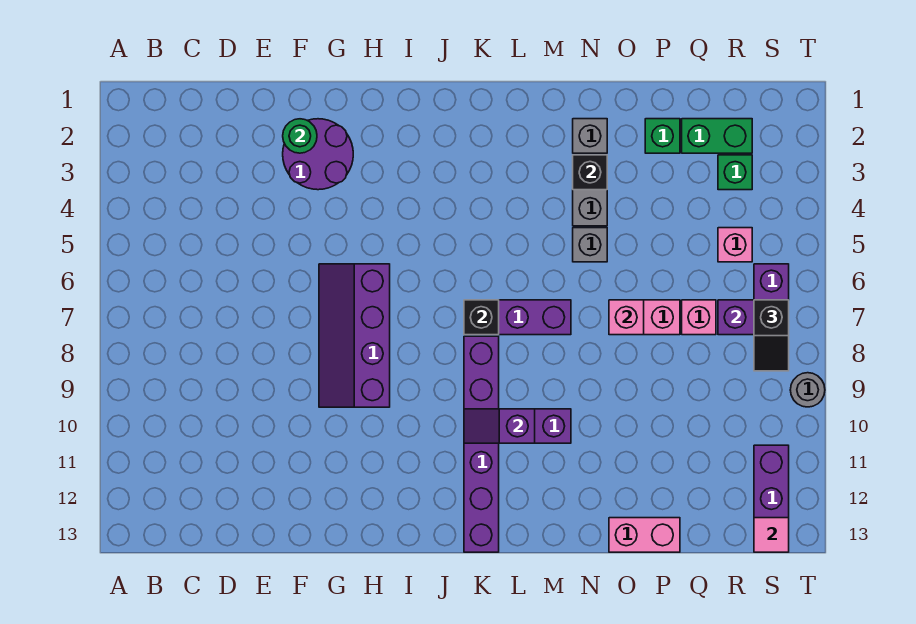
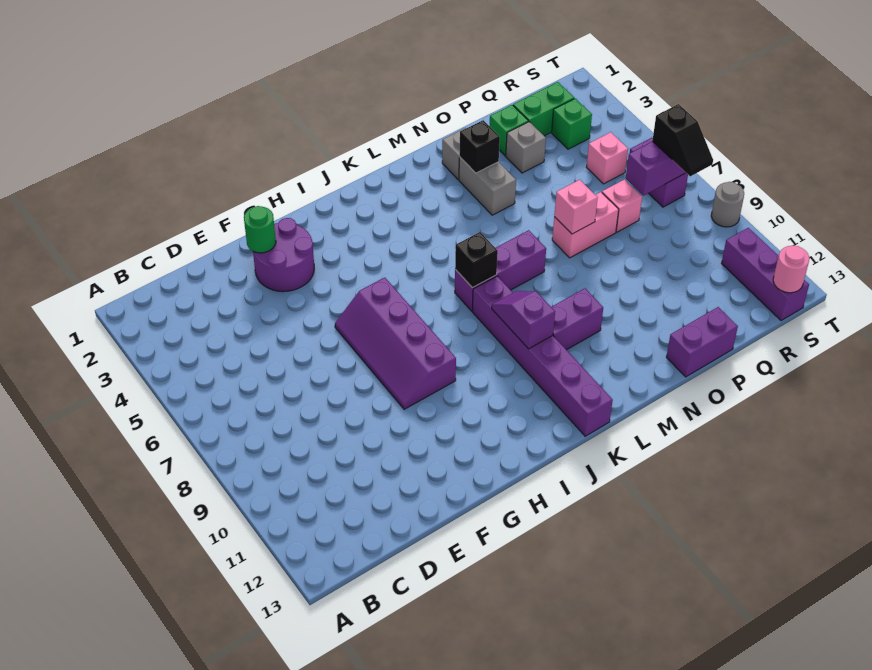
purple slope K10:L10 level 2 top L -> purple slope K9:K10 level 2 top 10
grey brick N5 level 1 -> grey brick P3 level 1
pink brick O13:P13 level 1 -> purple brick O13:P13 level 1
pink tile S13 level 2 -> pink round brick S13 level 2

